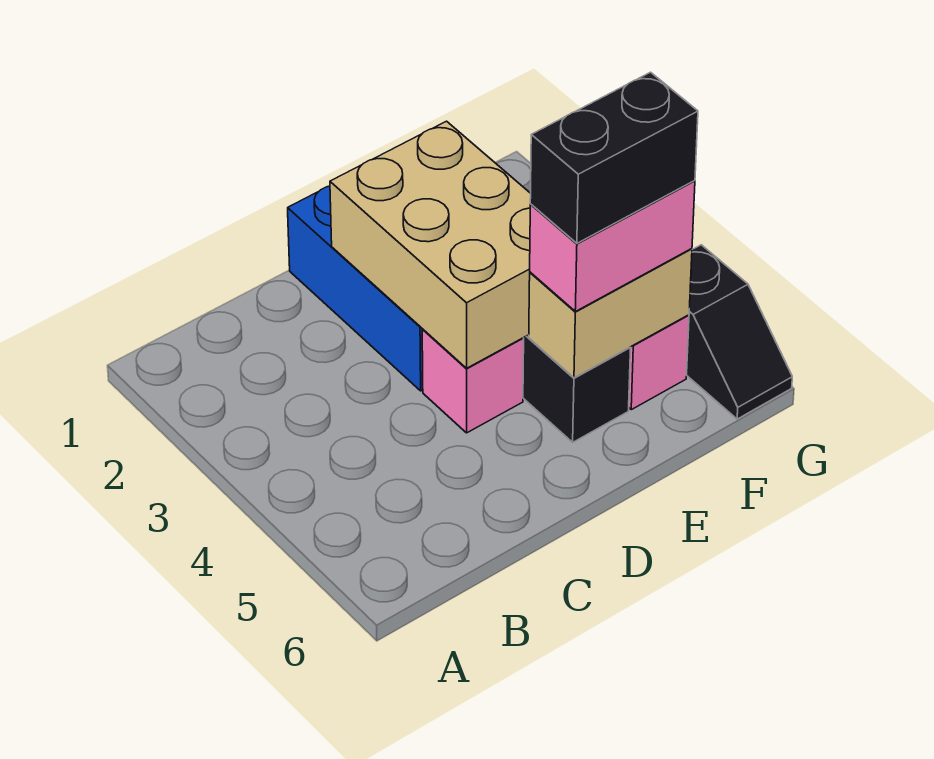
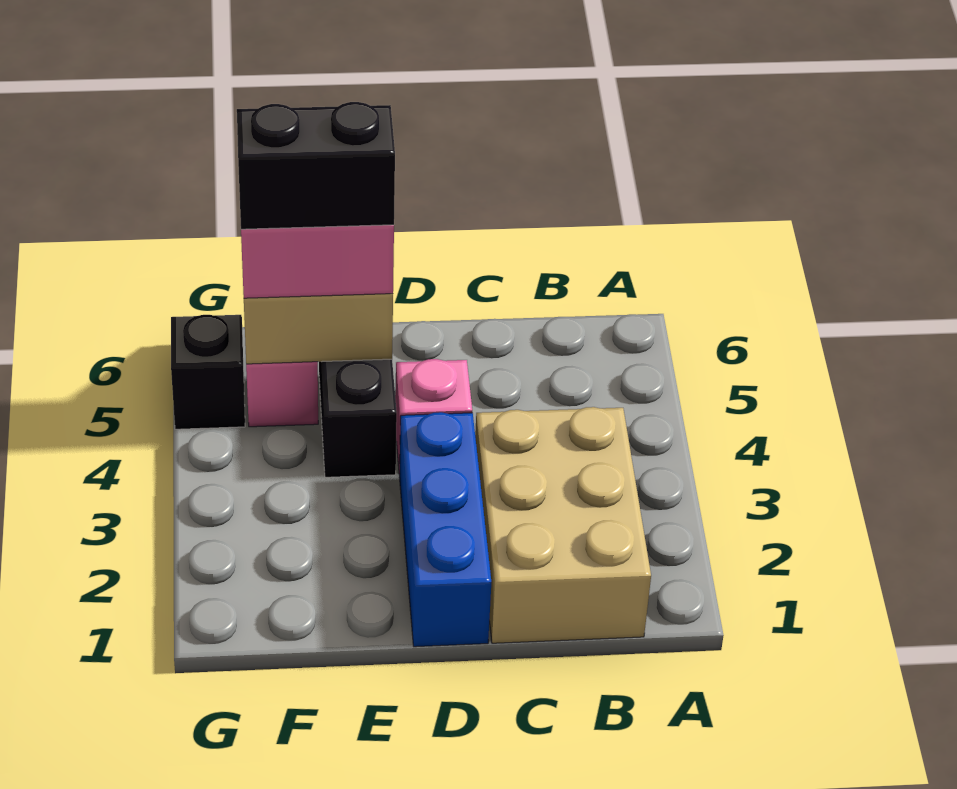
tan brick D2:E4 level 2 -> tan brick B1:C3 level 1

